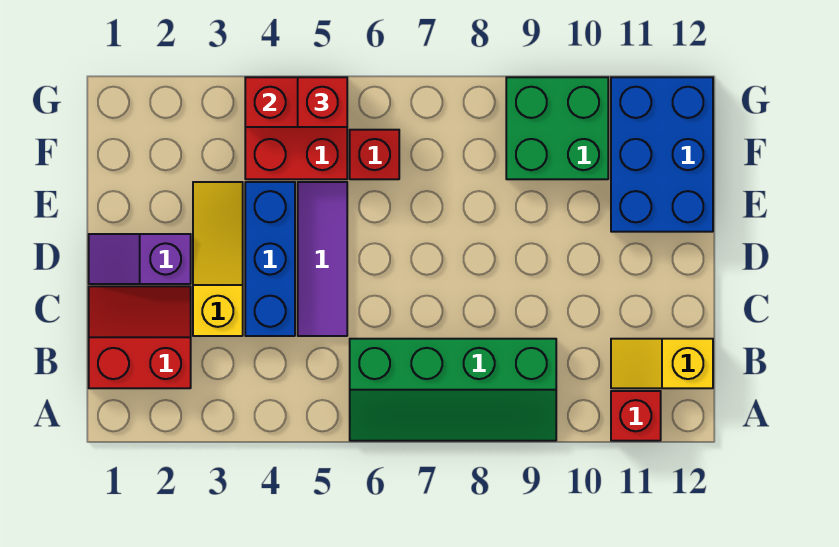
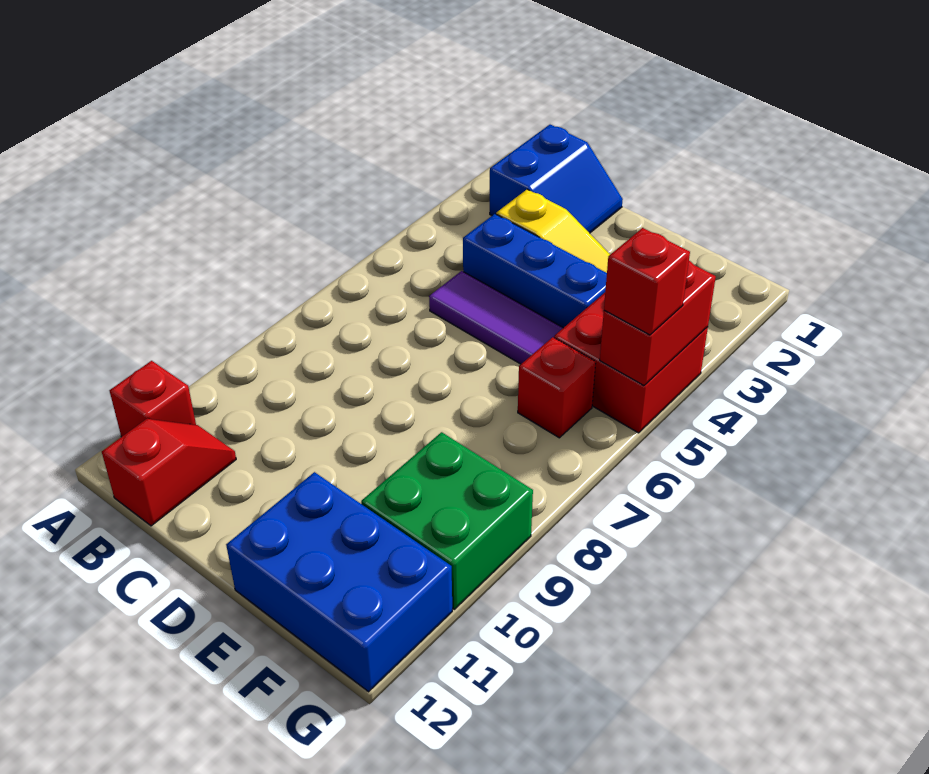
green slope A6:B9 level 1 top B -> none
red slope B1:C2 level 1 top B -> blue slope B1:C2 level 1 top B
yellow slope B11:B12 level 1 top 12 -> red slope B11:B12 level 1 top 12
purple slope D1:D2 level 1 top 2 -> none

